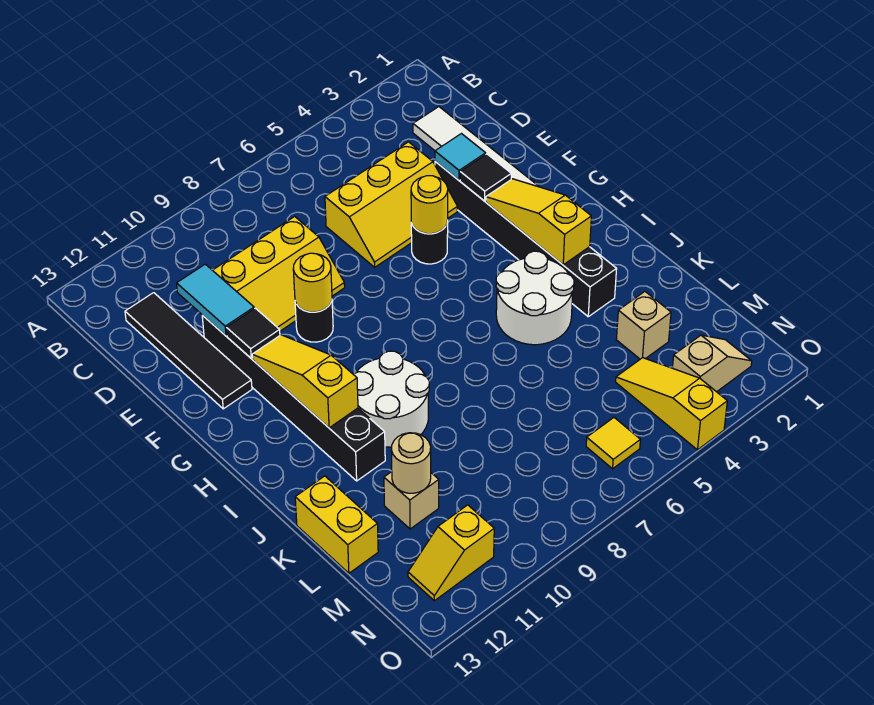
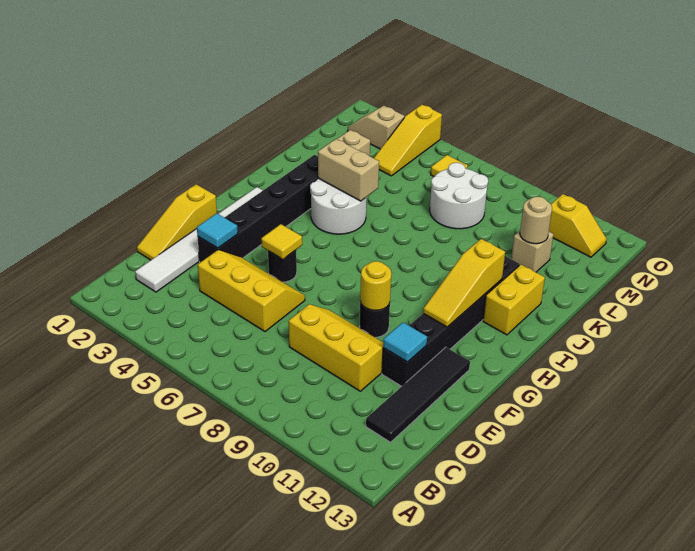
cyan tile D11:E11 level 2 -> cyan tile E11 level 2
black tile F3 level 2 -> none
yellow round brick F5 level 2 -> yellow tile F5 level 2
black tile F11 level 2 -> none
yellow slope G3:I3 level 2 top I -> yellow slope D1:F1 level 1 top F
white round brick I9:J10 level 1 -> white round brick L7:M8 level 1
none -> tan brick J4:J5 level 2
yellow brick K13:L13 level 1 -> yellow brick I12:J12 level 1

